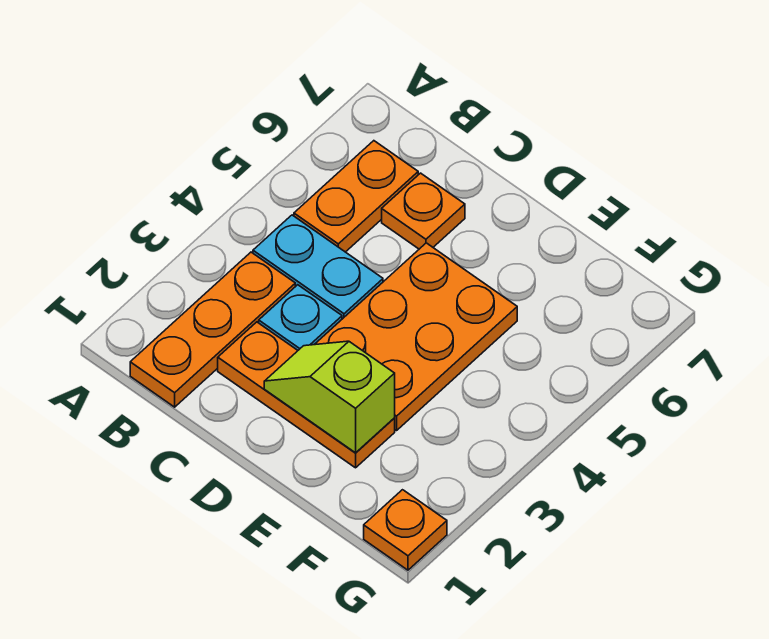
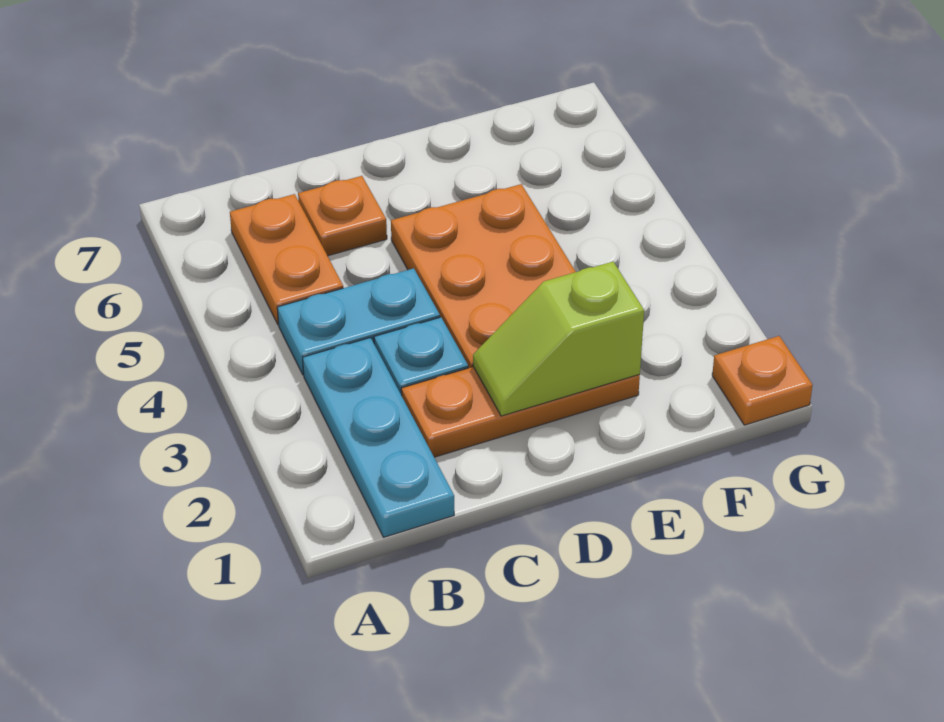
orange plate B1:B3 level 1 -> cyan plate B1:B3 level 1

